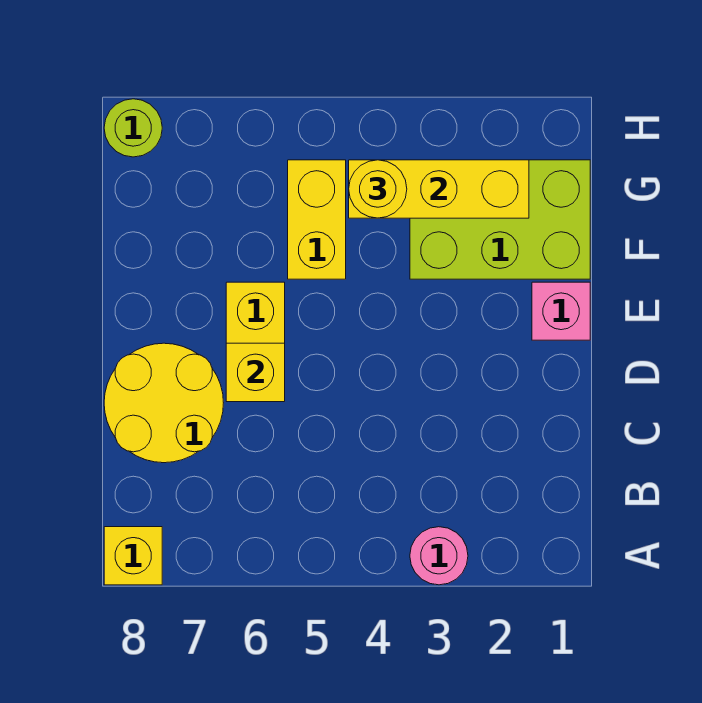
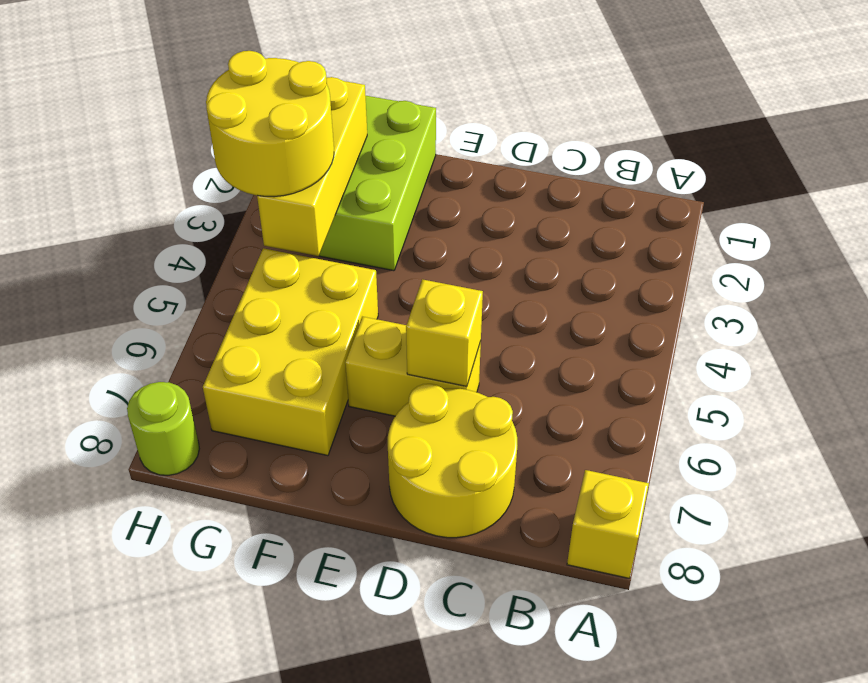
pink round brick A3 level 1 -> none
pink brick E1 level 1 -> none
yellow brick F5:G5 level 1 -> yellow brick F5:G7 level 1
yellow round brick G4 level 3 -> yellow round brick G3:H4 level 3

